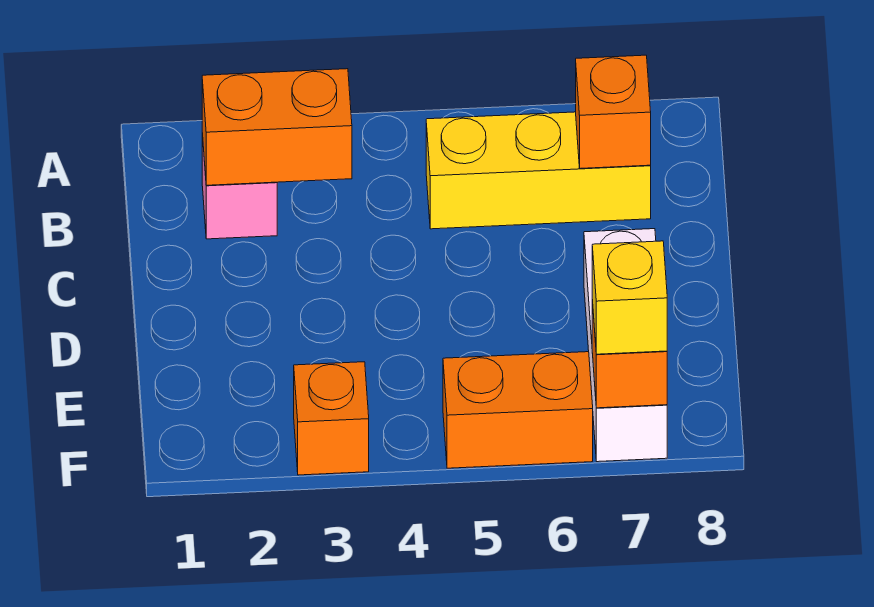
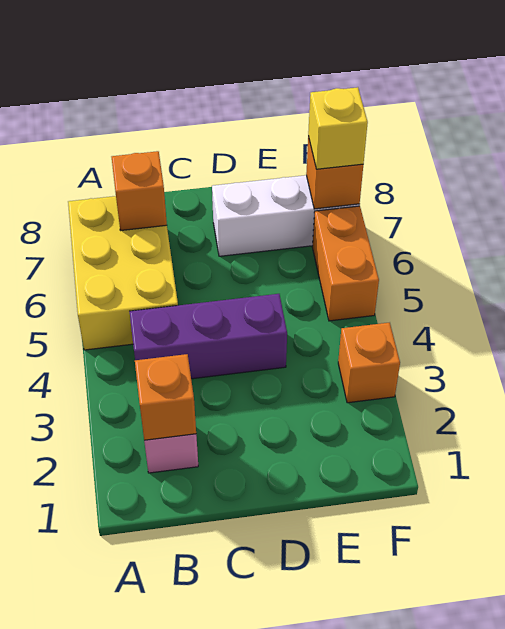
orange brick B2:B3 level 2 -> orange brick B2 level 2
none -> purple brick B4:D4 level 1
yellow brick B5:B7 level 1 -> yellow brick A5:B7 level 1

